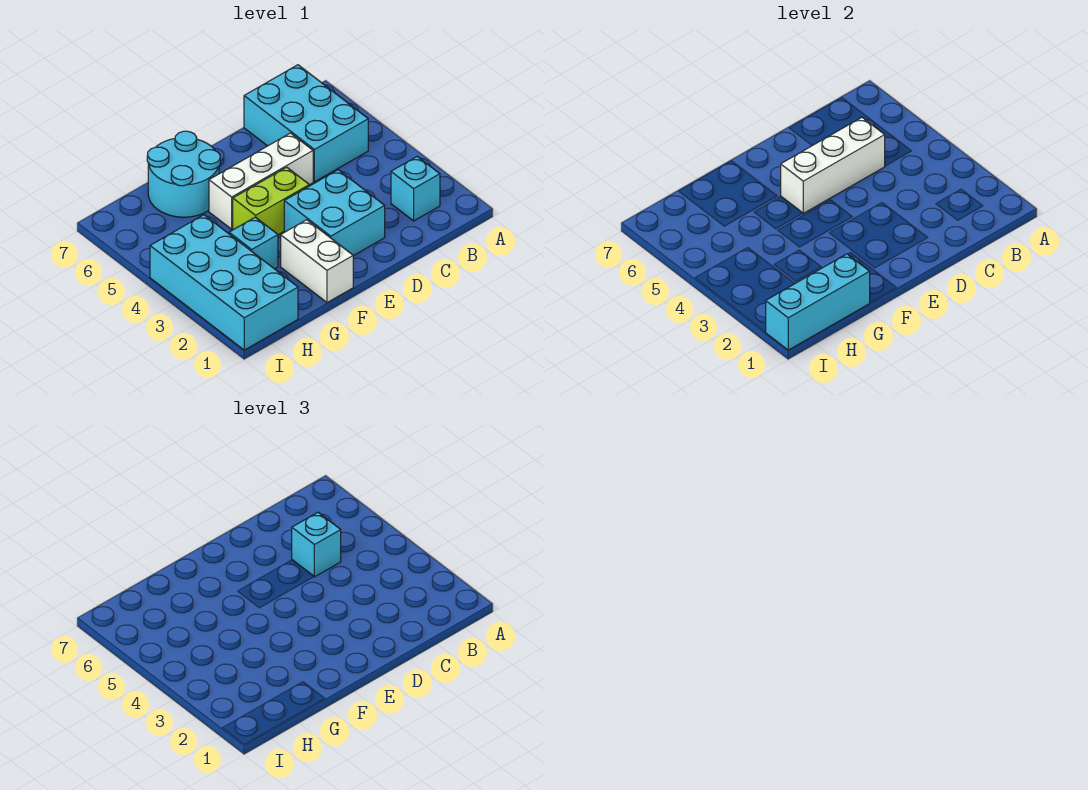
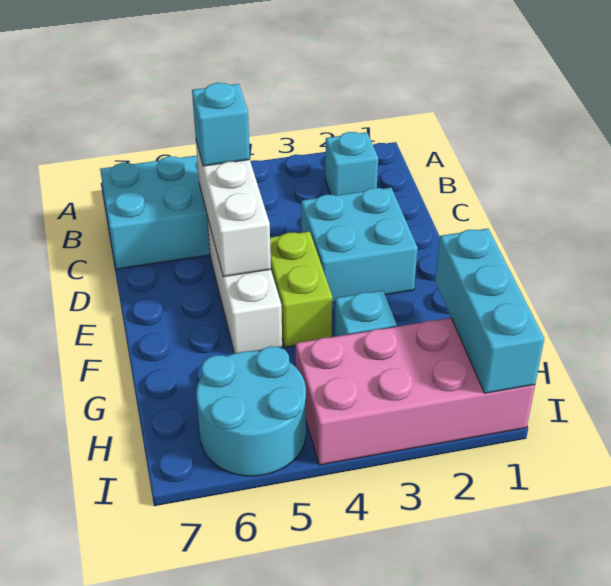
white brick F1:F2 level 1 -> none
cyan round brick F6:G7 level 1 -> cyan round brick H5:I6 level 1
cyan brick H1:I4 level 1 -> pink brick H1:I4 level 1

